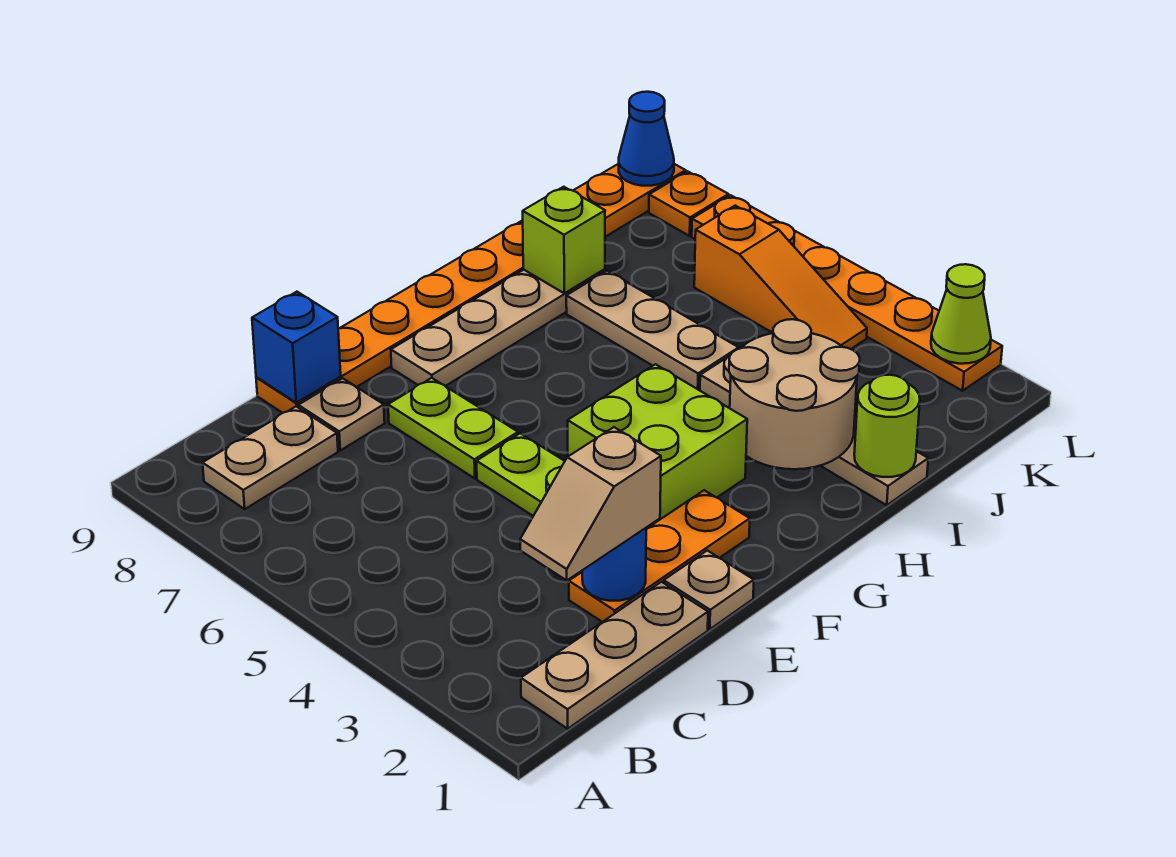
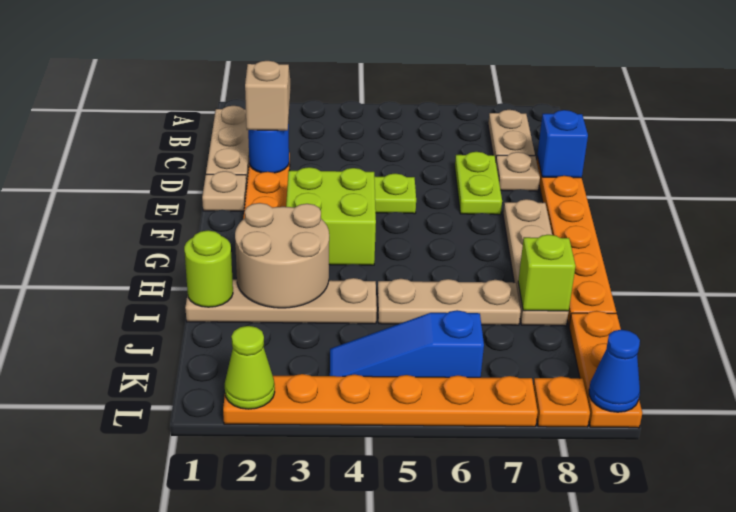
lime plate E6:E7 level 1 -> lime plate D7:E7 level 1
orange slope K4:K6 level 1 top 6 -> blue slope K4:K6 level 1 top 6

